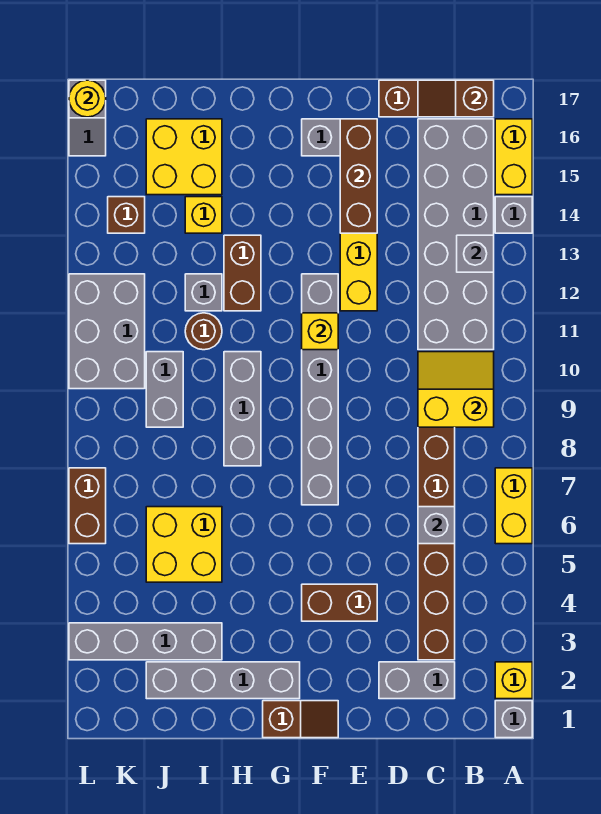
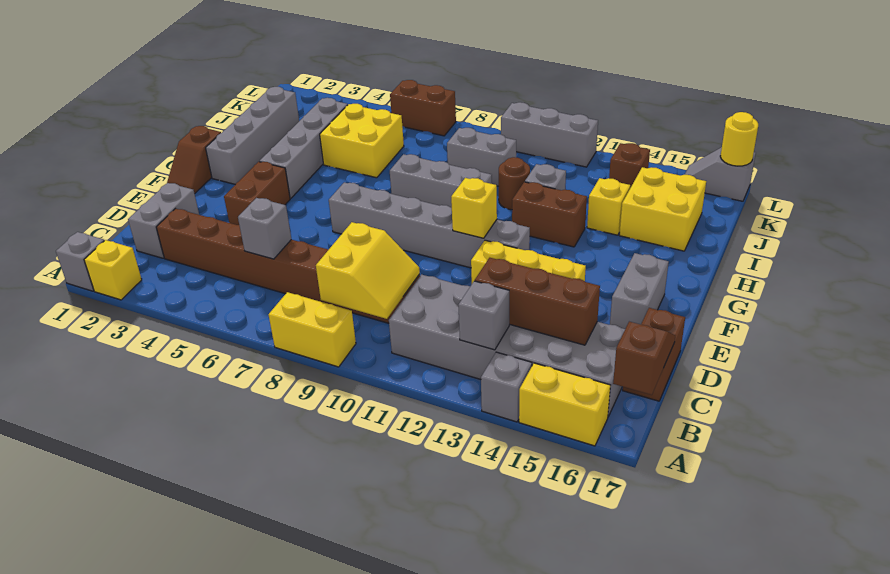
yellow brick A6:A7 level 1 -> yellow brick A8:A9 level 1
brown brick E14:E16 level 2 -> brown brick C13:C15 level 2
grey brick I3:L3 level 1 -> grey brick G4:J4 level 1
grey brick K10:L12 level 1 -> grey brick L10:L12 level 1

